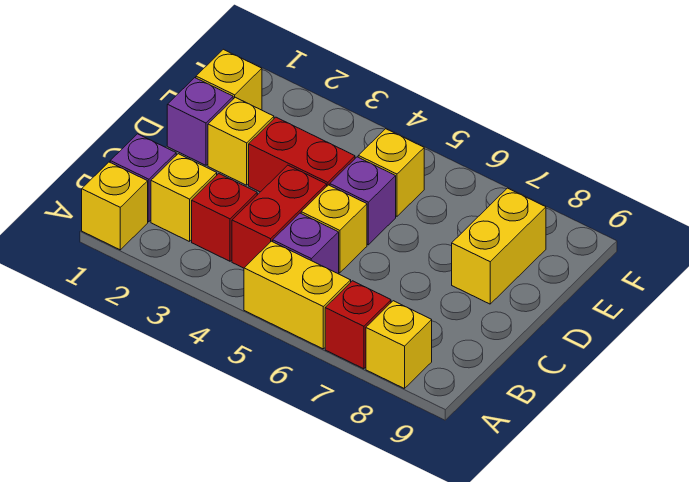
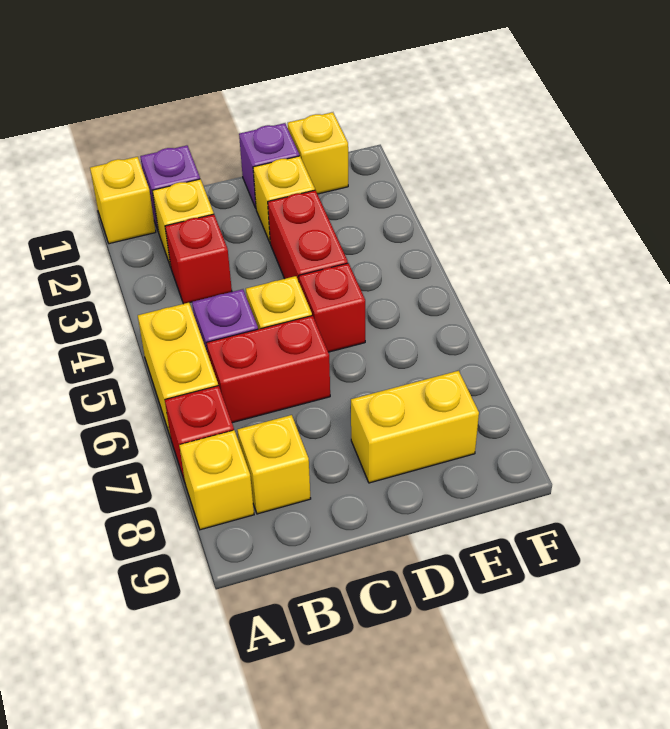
red brick B4:C4 level 1 -> red brick B6:C6 level 1
purple brick D5 level 1 -> red brick D5 level 1
yellow brick E5 level 1 -> yellow brick B8 level 1

